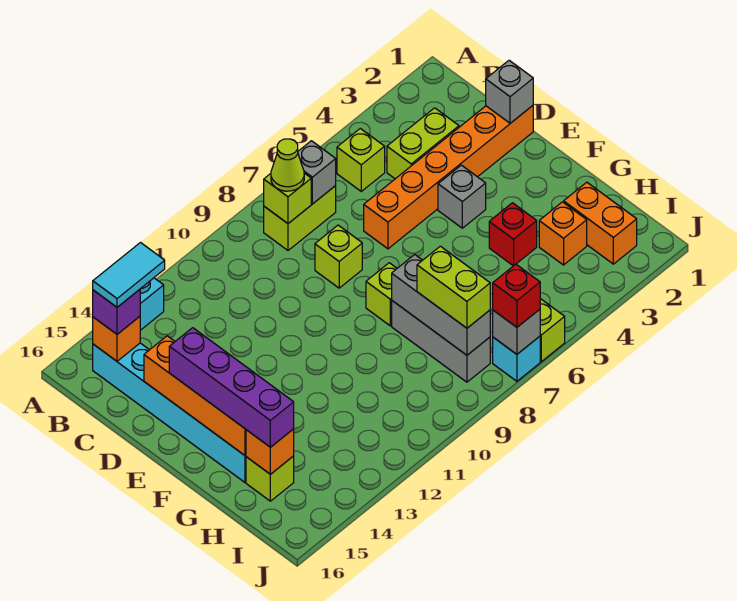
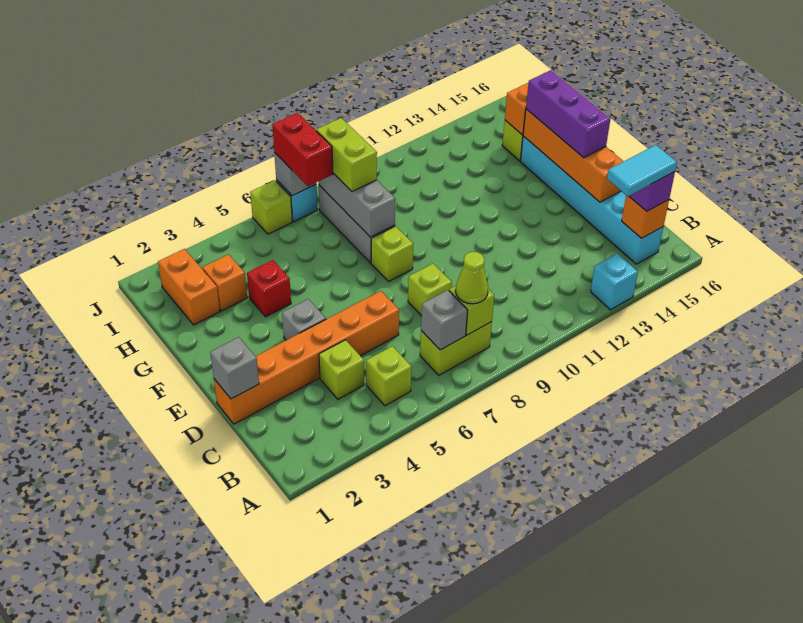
lime brick C3:C4 level 1 -> lime brick C4 level 1
purple brick E15:H15 level 3 -> purple brick E15:G15 level 3
red brick J7 level 3 -> red brick I7:J7 level 3

